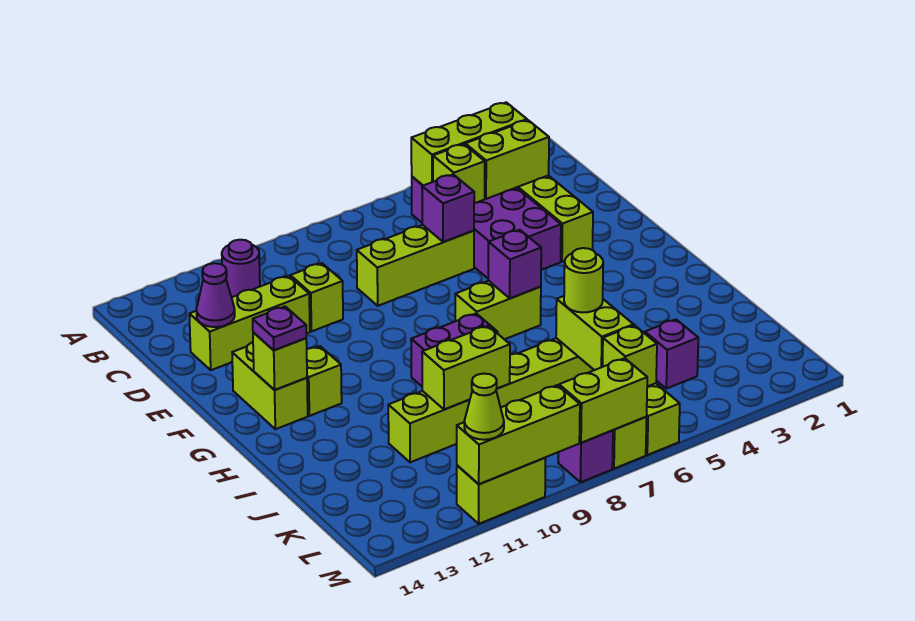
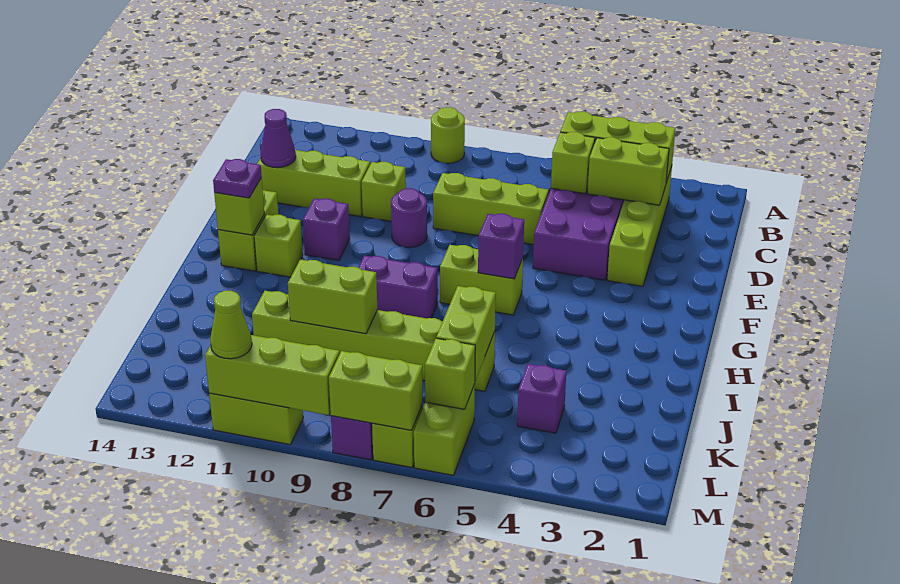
purple round brick B11 level 1 -> purple round brick E9 level 1
purple brick D6 level 2 -> purple brick F11 level 1
lime round brick J6 level 3 -> lime round brick A9 level 1

